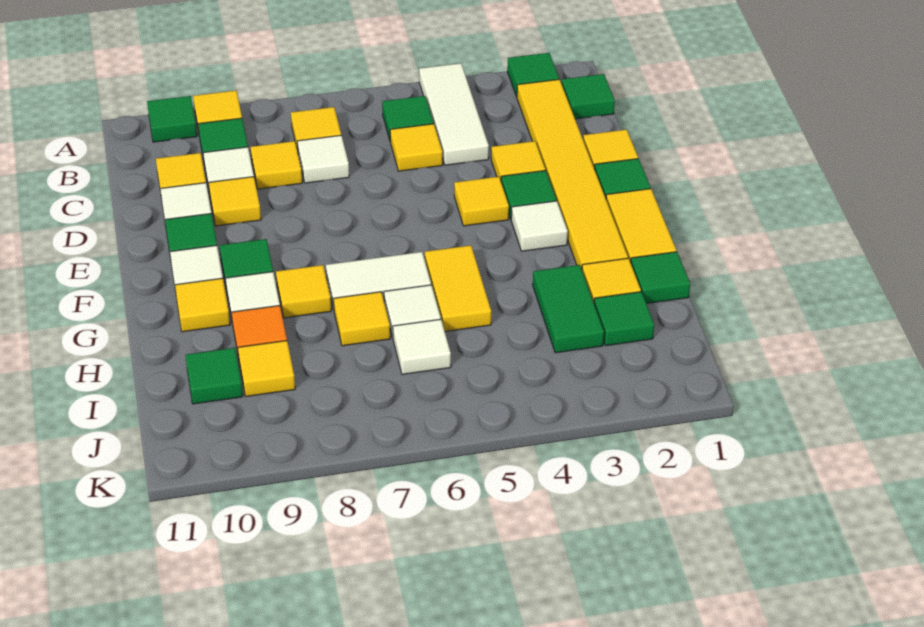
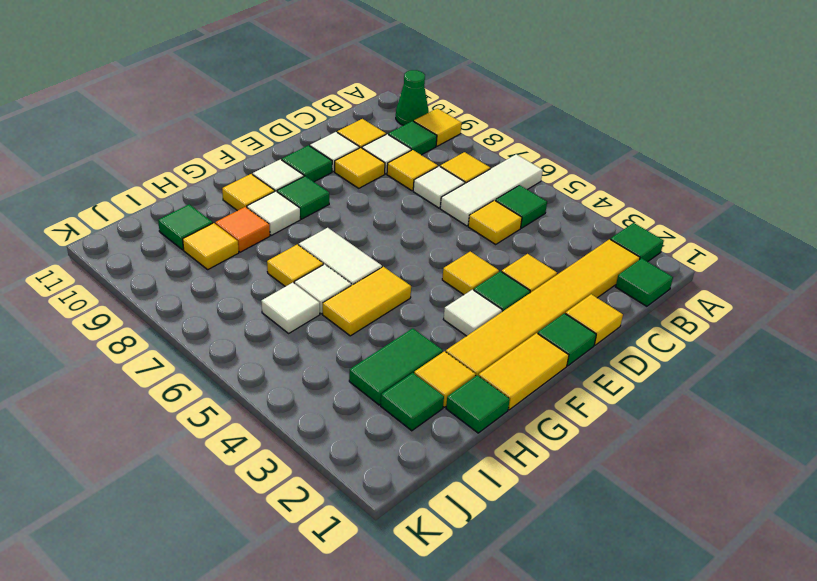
white tile A4:C4 level 1 -> white tile A6:C6 level 1
green tile A10 level 1 -> green cone A10 level 1
yellow tile G8 level 1 -> none

